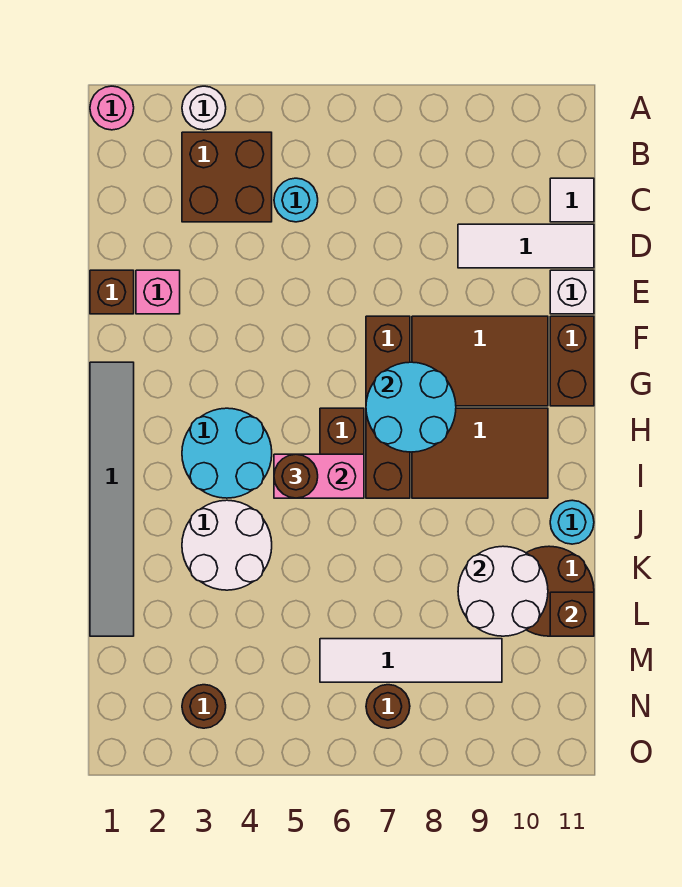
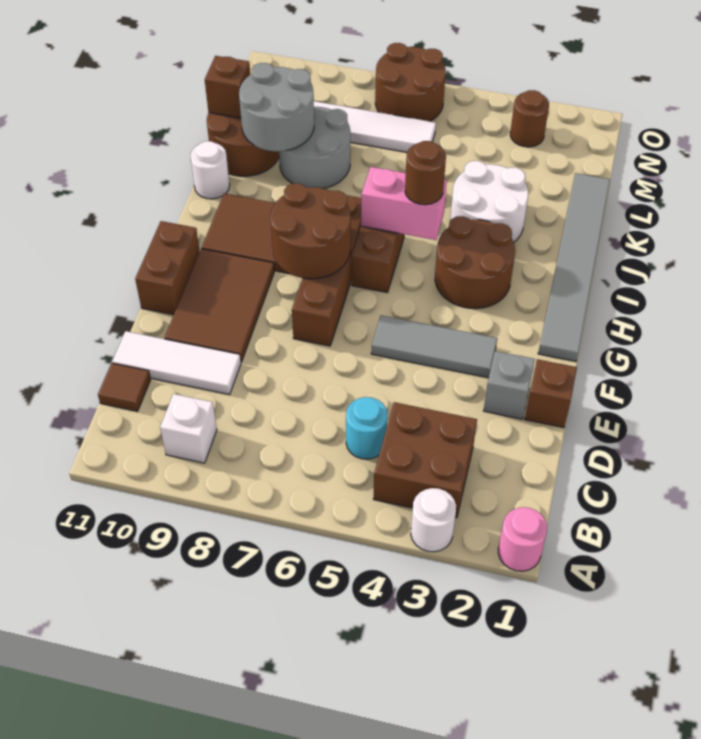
white tile C11 level 1 -> brown tile C11 level 1
pink brick E2 level 1 -> grey brick E2 level 1
white brick E11 level 1 -> white brick B9 level 1
none -> grey tile F3:F5 level 1
brown tile F8:G10 level 1 -> brown tile E9:G10 level 1
cyan round brick G7:H8 level 2 -> brown round brick G7:H8 level 2
cyan round brick H3:I4 level 1 -> brown round brick H3:I4 level 1
cyan round brick J11 level 1 -> white round brick J11 level 1
none -> grey round brick K8:L9 level 1
white round brick K9:L10 level 2 -> grey round brick K9:L10 level 2
brown round brick N7 level 1 -> brown round brick N6:O7 level 1

